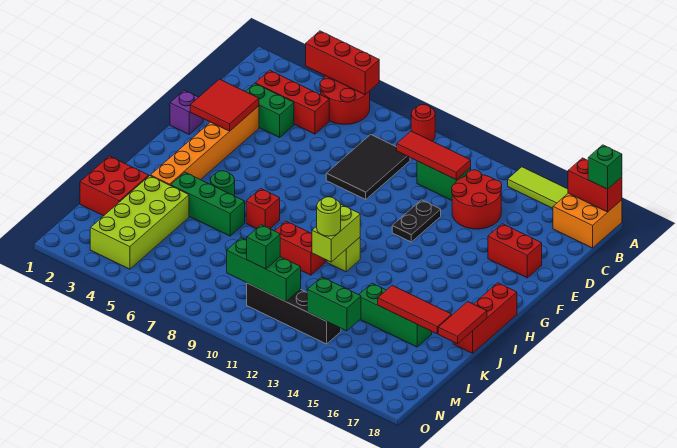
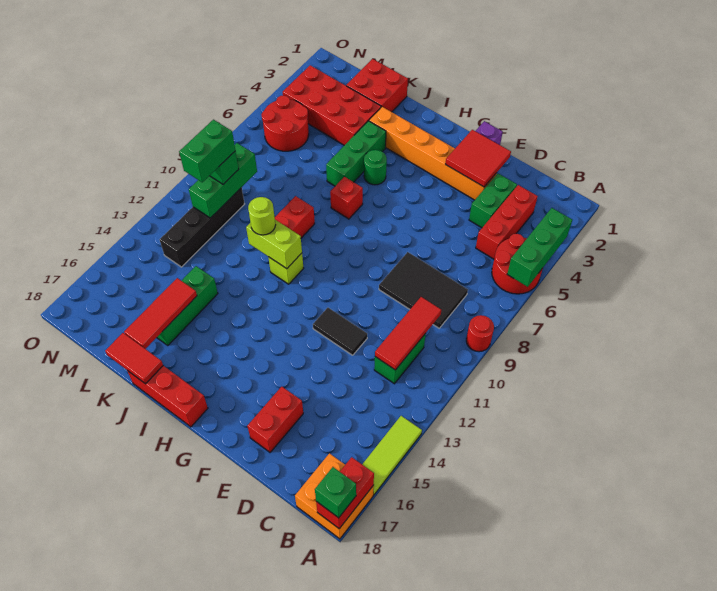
red brick A4:A6 level 2 -> green brick A4:A6 level 2
red round brick C13:D14 level 1 -> red round brick M5:N6 level 1
black plate E12:F12 level 1 -> black tile E12:F12 level 1
lime brick K3:N4 level 1 -> red brick K3:N4 level 1
green brick M13:M14 level 2 -> green brick M10:M11 level 4

